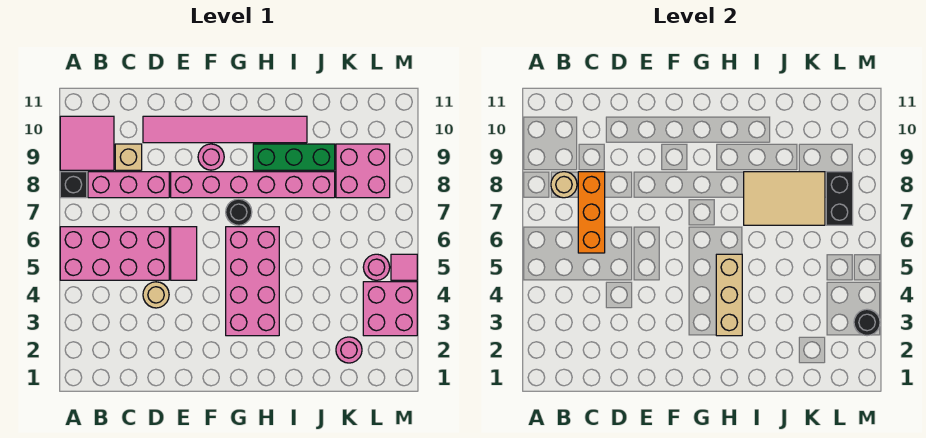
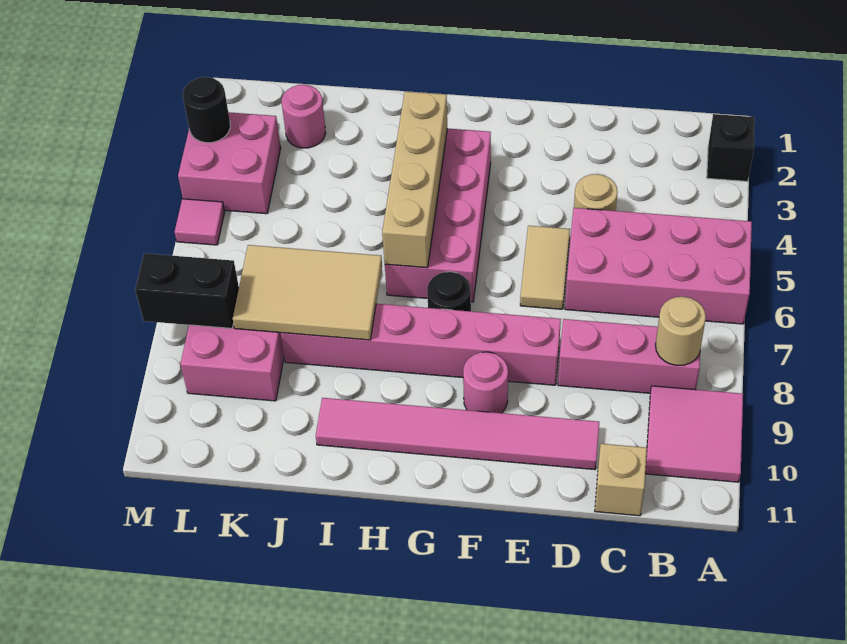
black brick A8 level 1 -> black brick A2 level 1
orange brick C6:C8 level 2 -> none
tan brick C9 level 1 -> tan brick C11 level 1
pink tile E5:E6 level 1 -> tan tile E5:E6 level 1
tan brick H3:H5 level 2 -> tan brick H3:H6 level 2
green brick H9:J9 level 1 -> none
pink round brick L5 level 1 -> none
black brick L7:L8 level 2 -> black brick L8:M8 level 2

